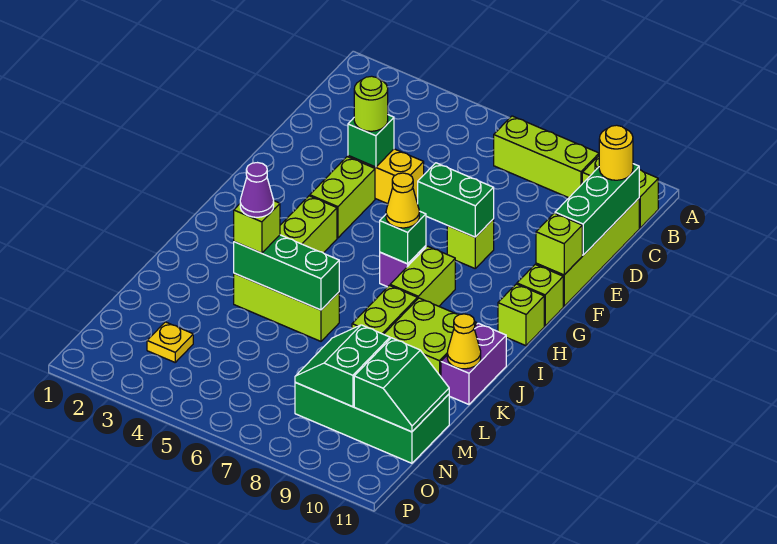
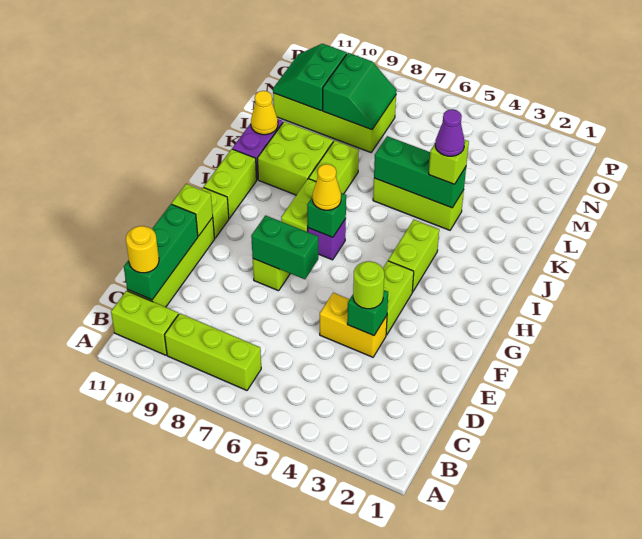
lime brick H11 level 1 -> lime brick H11:I11 level 1
green brick M8:N11 level 1 -> lime brick M8:N11 level 1
yellow plate N3 level 1 -> none

